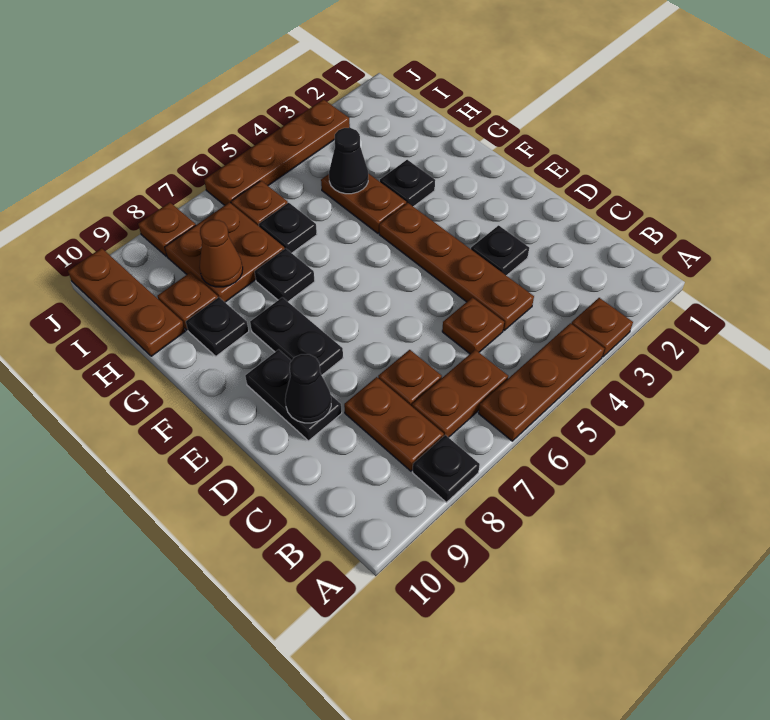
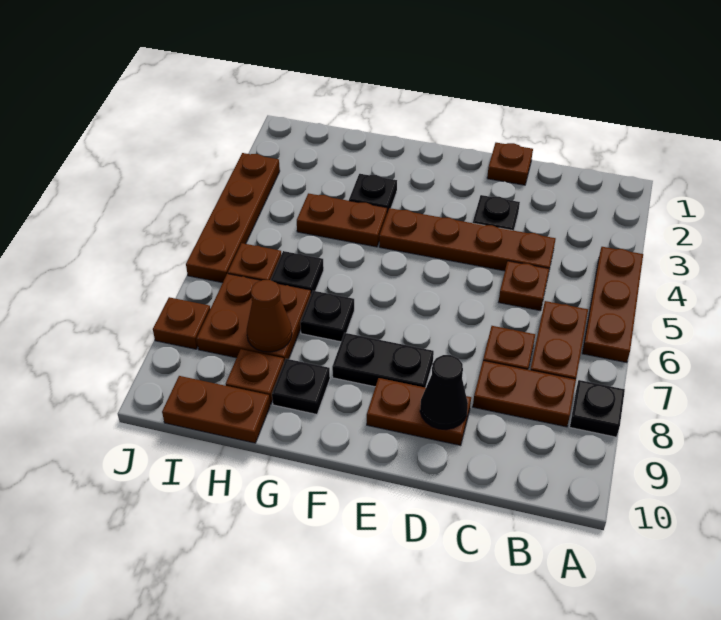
brown plate A3 level 1 -> brown plate D1 level 1
black plate D9:E9 level 1 -> brown plate D9:E9 level 1
black cone H4 level 2 -> none
brown plate H10:J10 level 1 -> brown plate H10:I10 level 1

